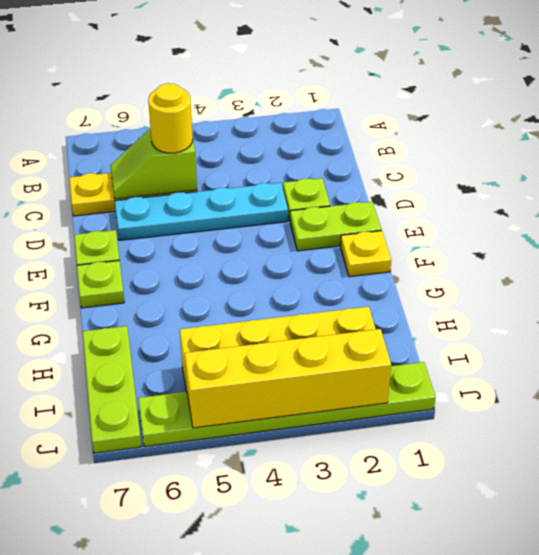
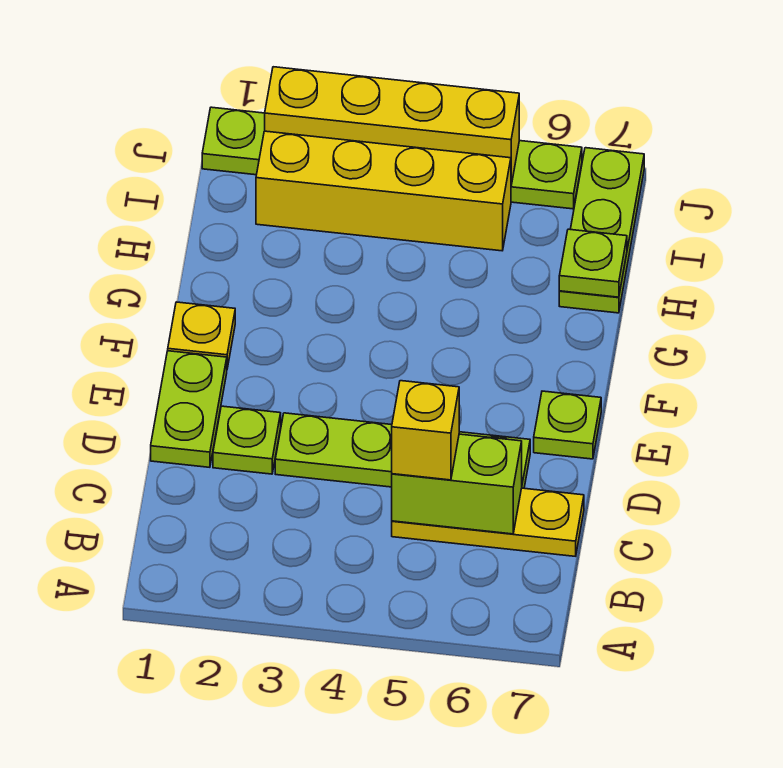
lime slope C5:C6 level 2 top 5 -> lime brick C5:C6 level 2
yellow round brick C5 level 3 -> yellow brick C5 level 3
cyan plate D3:D6 level 1 -> lime plate D3:D6 level 1
lime plate E1:E2 level 1 -> lime plate D1:E1 level 1
lime plate F7 level 1 -> lime plate H7 level 2

